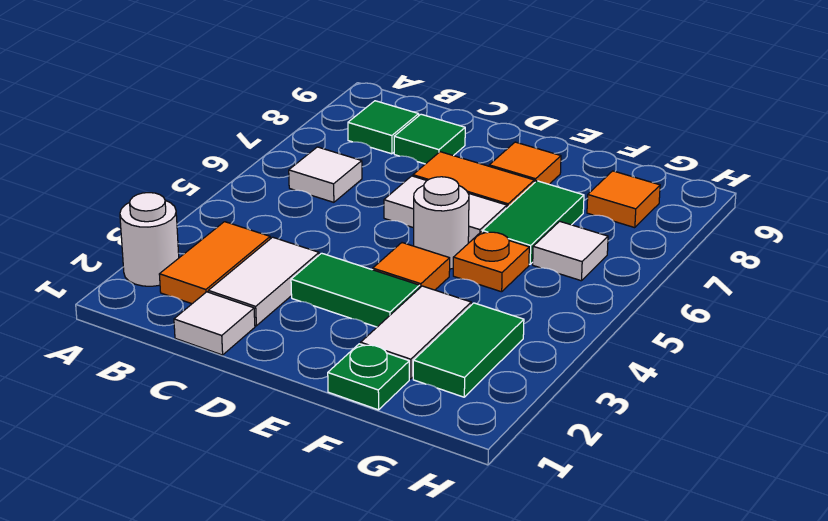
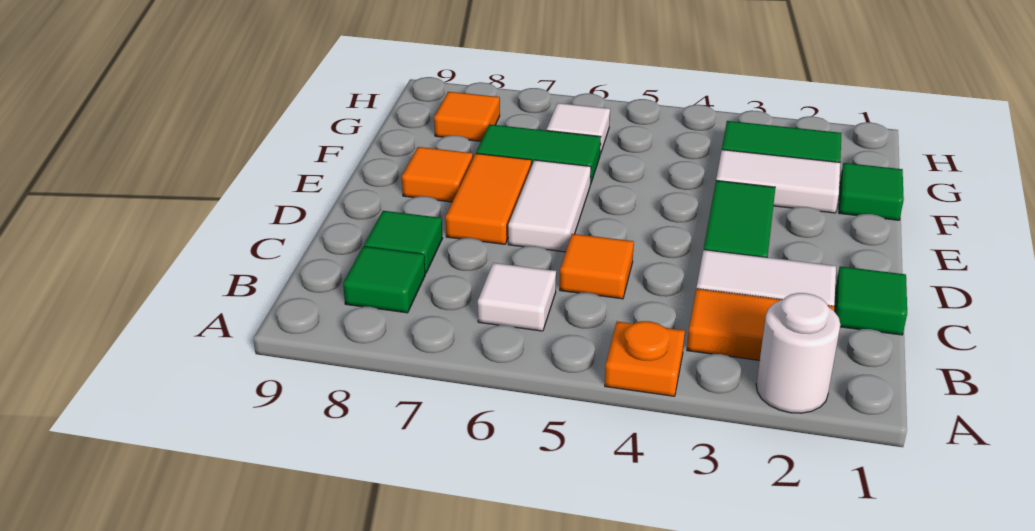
white tile C1 level 1 -> green tile C1 level 1
orange tile E4 level 1 -> orange tile C5 level 1
white round brick E5 level 1 -> none
green plate F1 level 1 -> green tile F1 level 1
orange plate F5 level 1 -> orange plate A4 level 1

